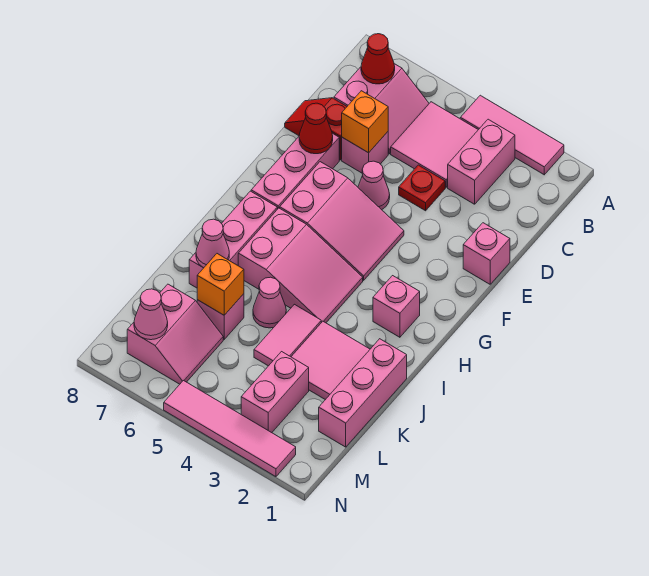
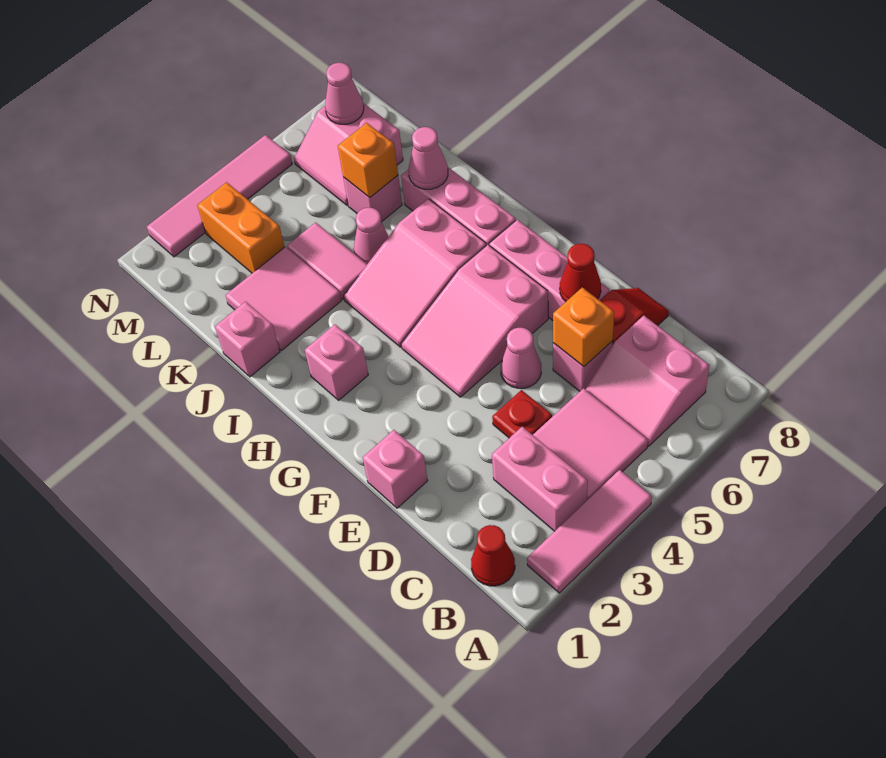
red cone B7 level 2 -> red cone B1 level 1
pink brick J1:L1 level 1 -> pink brick J1 level 1
pink brick L3:M3 level 1 -> orange brick L3:M3 level 1

